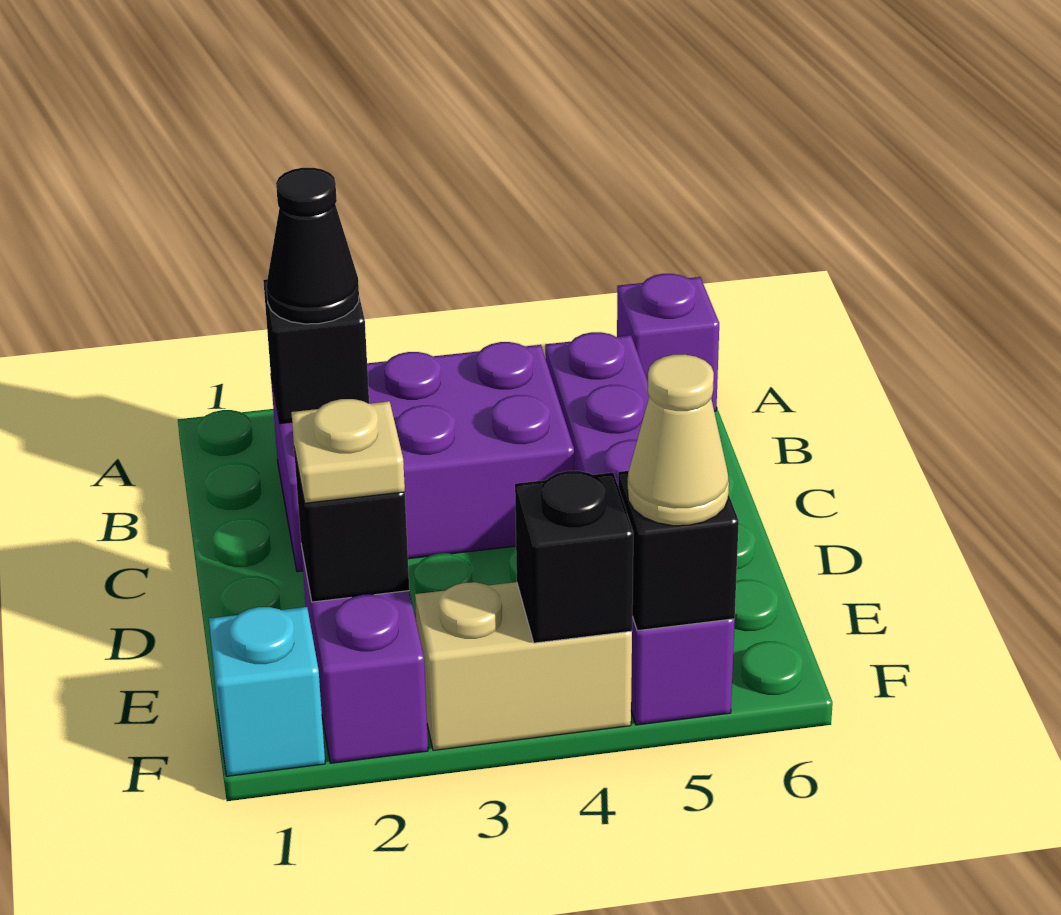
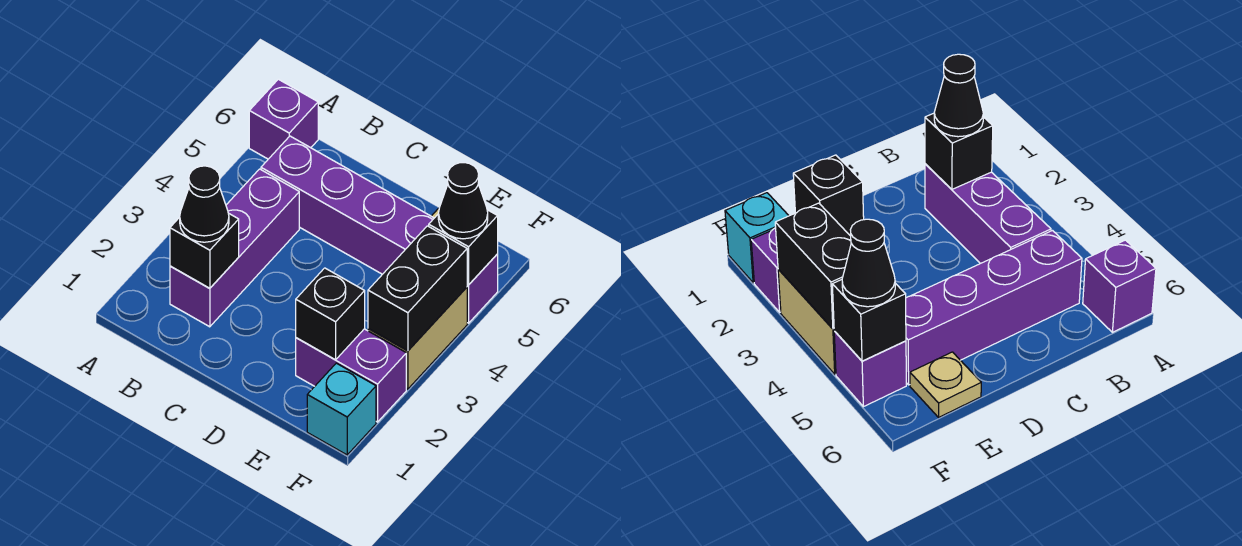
purple brick B2:C4 level 1 -> purple brick B2:B4 level 1
tan plate E2 level 3 -> tan plate E6 level 1
black brick F4 level 2 -> black brick F3:F4 level 2
tan cone F5 level 3 -> black cone F5 level 3

